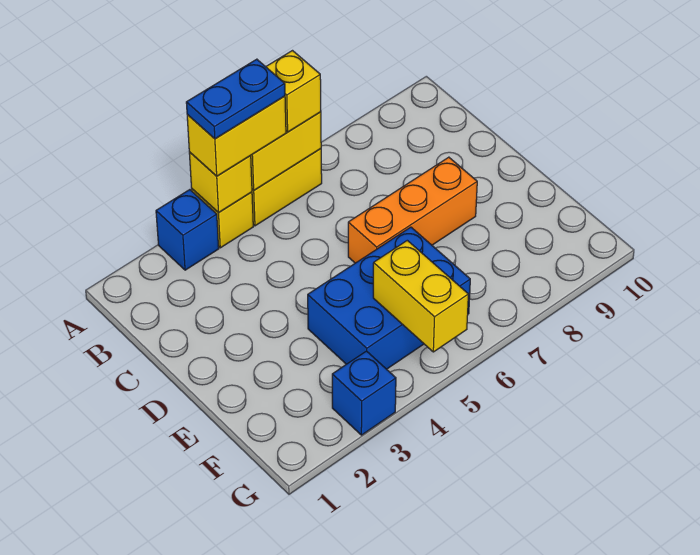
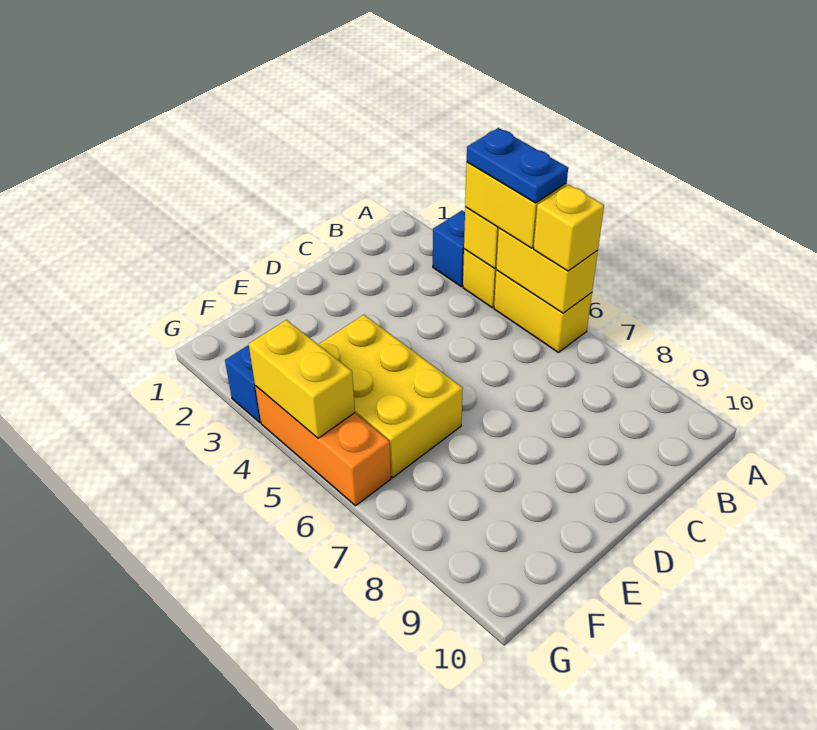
orange brick D6:D8 level 1 -> orange brick G4:G6 level 1
blue brick E4:F6 level 1 -> yellow brick E4:F6 level 1
yellow brick F5:G5 level 2 -> yellow brick G4:G5 level 2

